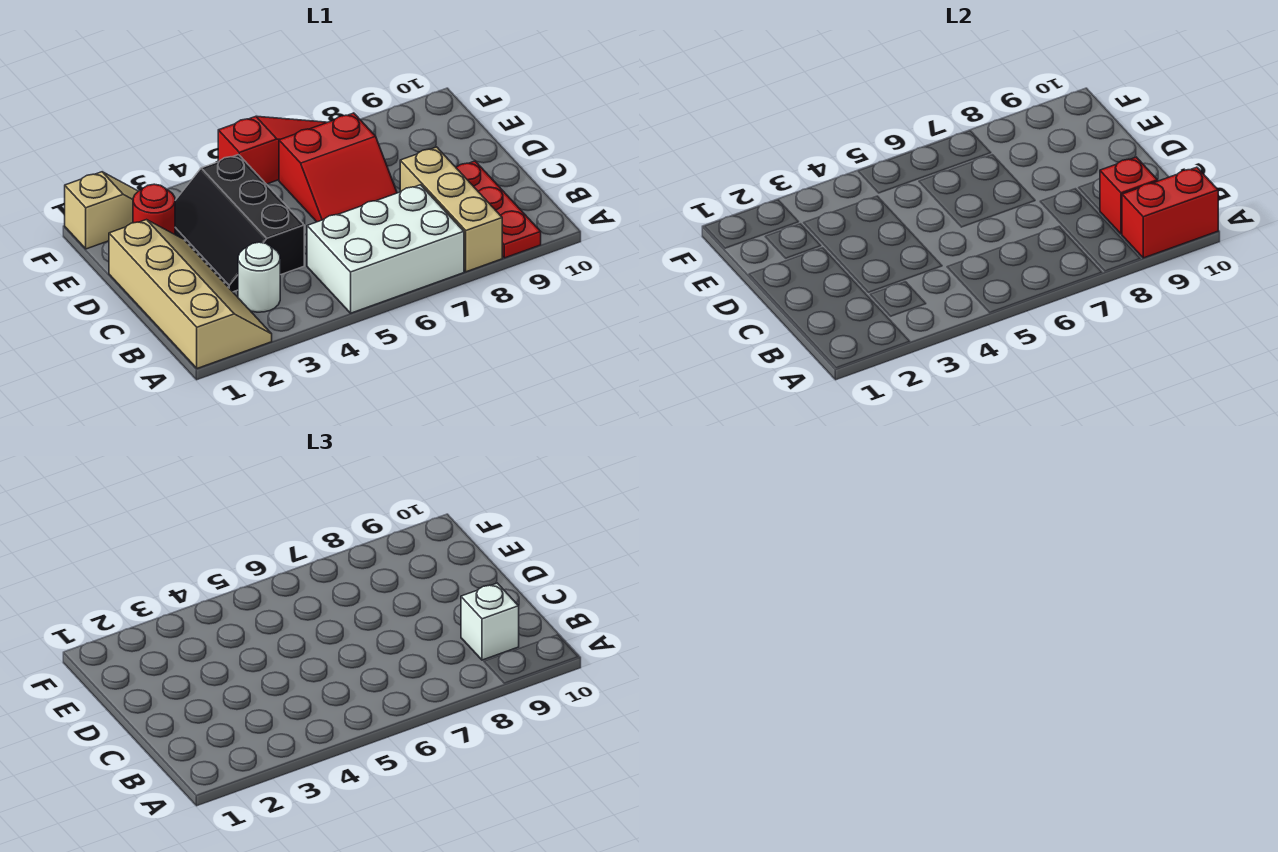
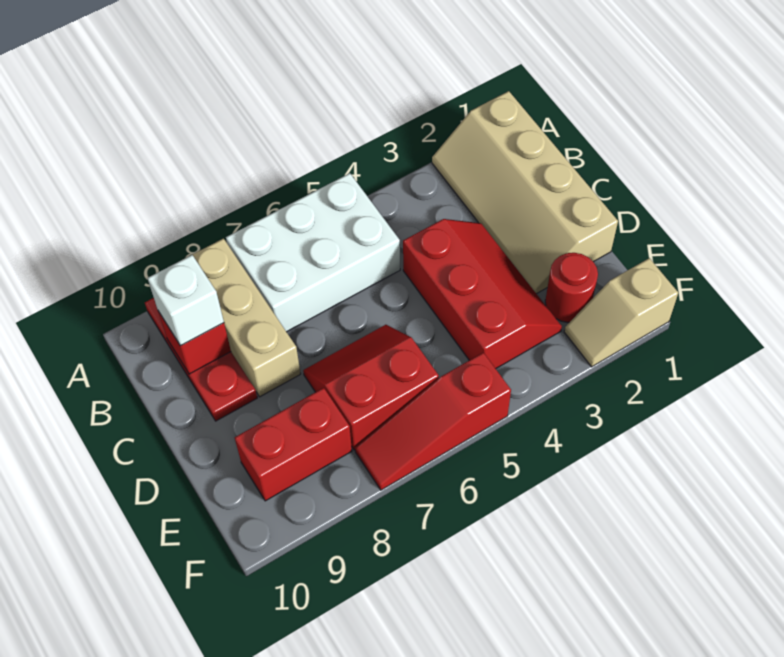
red brick A9:A10 level 2 -> red brick E8:E9 level 1
white round brick B3 level 1 -> none
black slope C3:E4 level 1 top 4 -> red slope C3:E4 level 1 top 4

